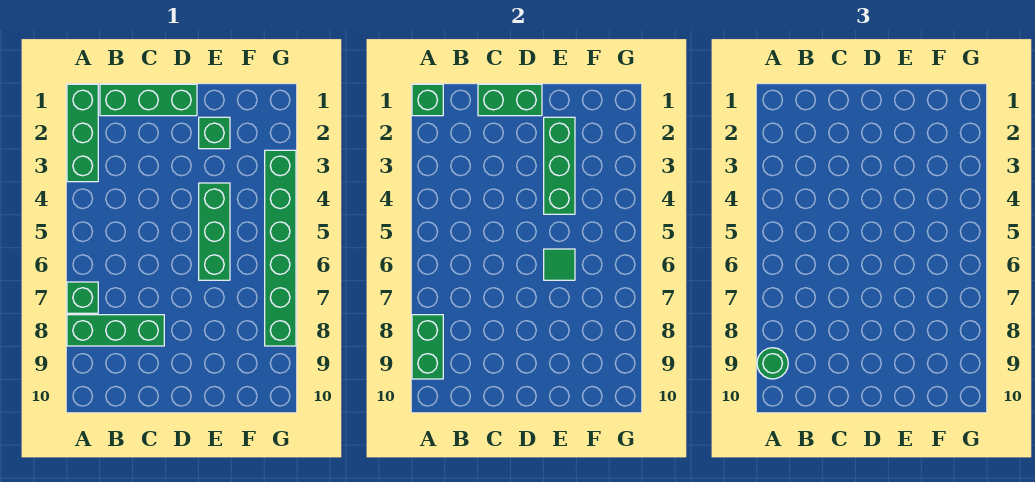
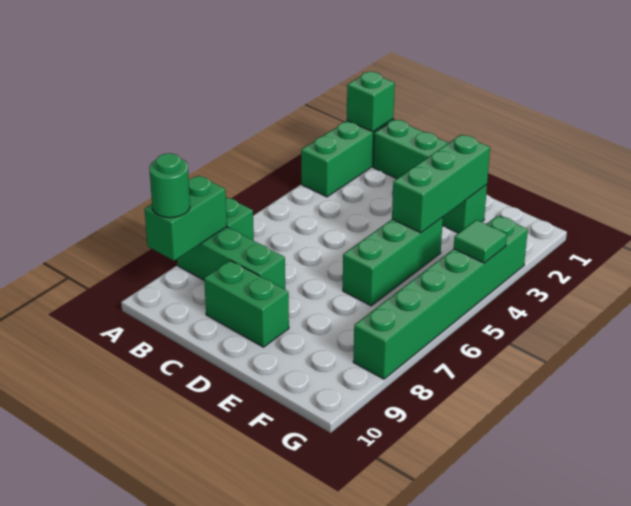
green brick C1:D1 level 2 -> green brick C9:D9 level 1
green tile E6 level 2 -> green tile G4 level 2

